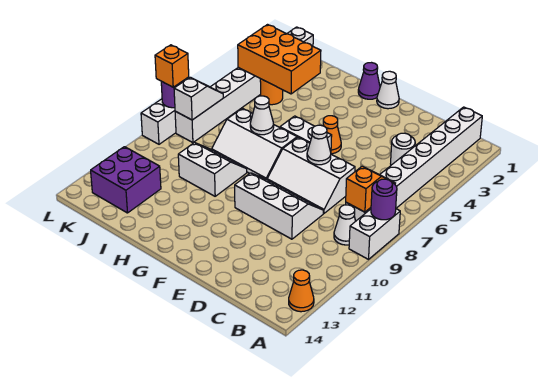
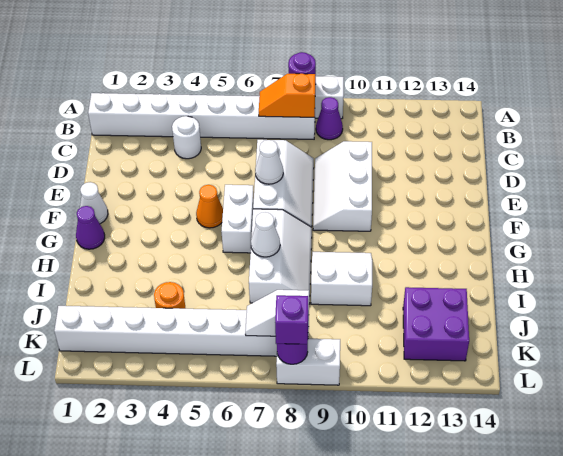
orange cone A13 level 1 -> none
white cone B9 level 1 -> purple cone B9 level 1
white slope H9:I10 level 1 top 10 -> white slope H9:I10 level 1 top I
orange brick I3:K4 level 2 -> none
orange brick L8 level 3 -> purple brick L8 level 3

